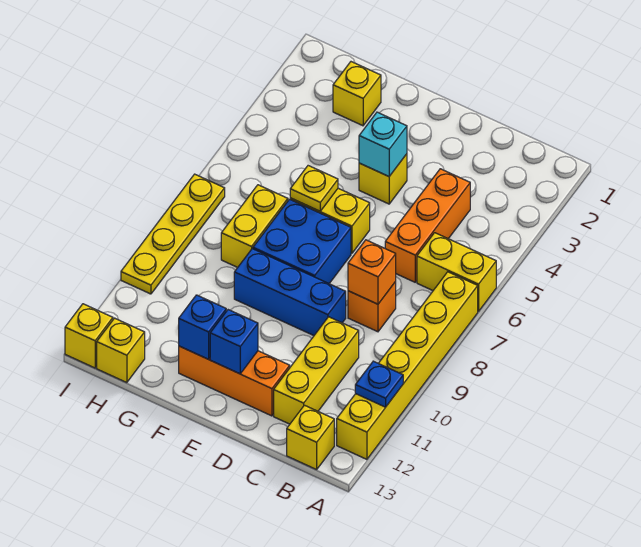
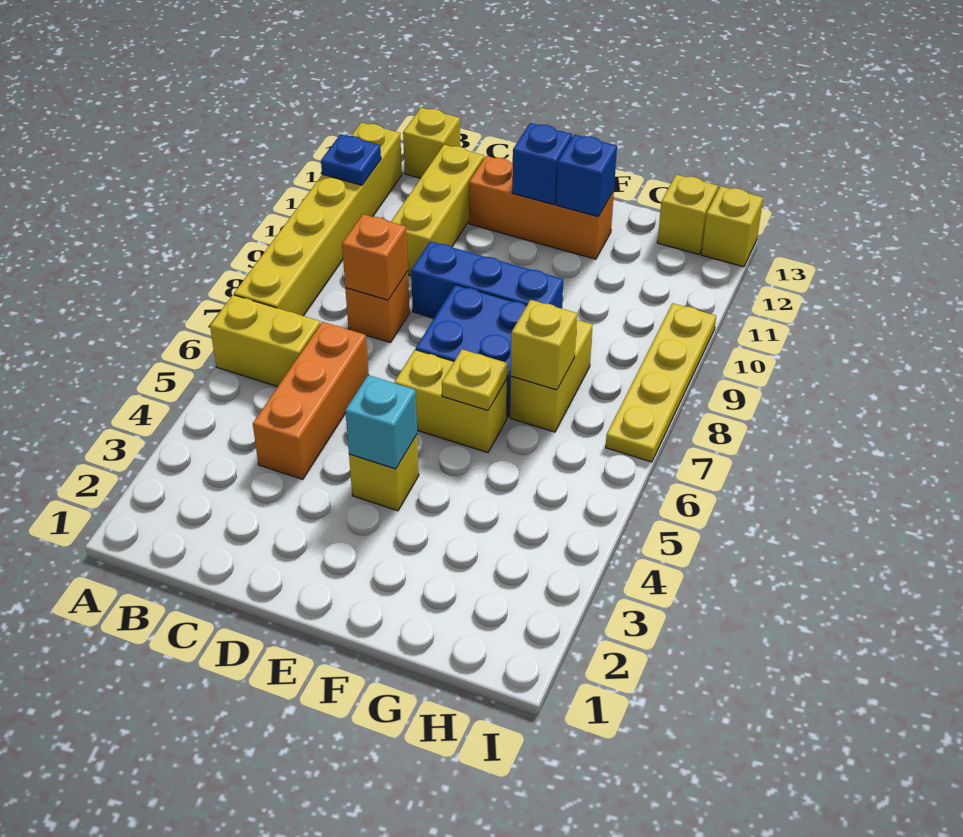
yellow brick G2 level 1 -> yellow brick G7 level 2

